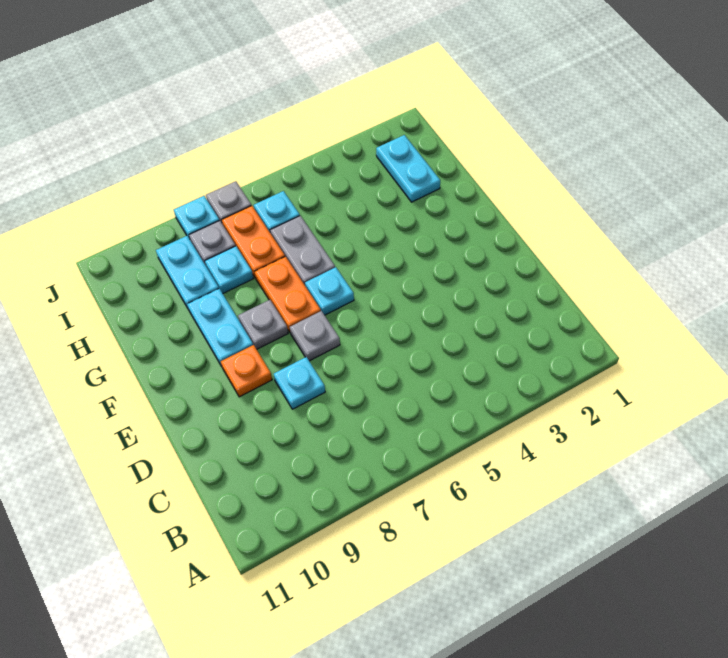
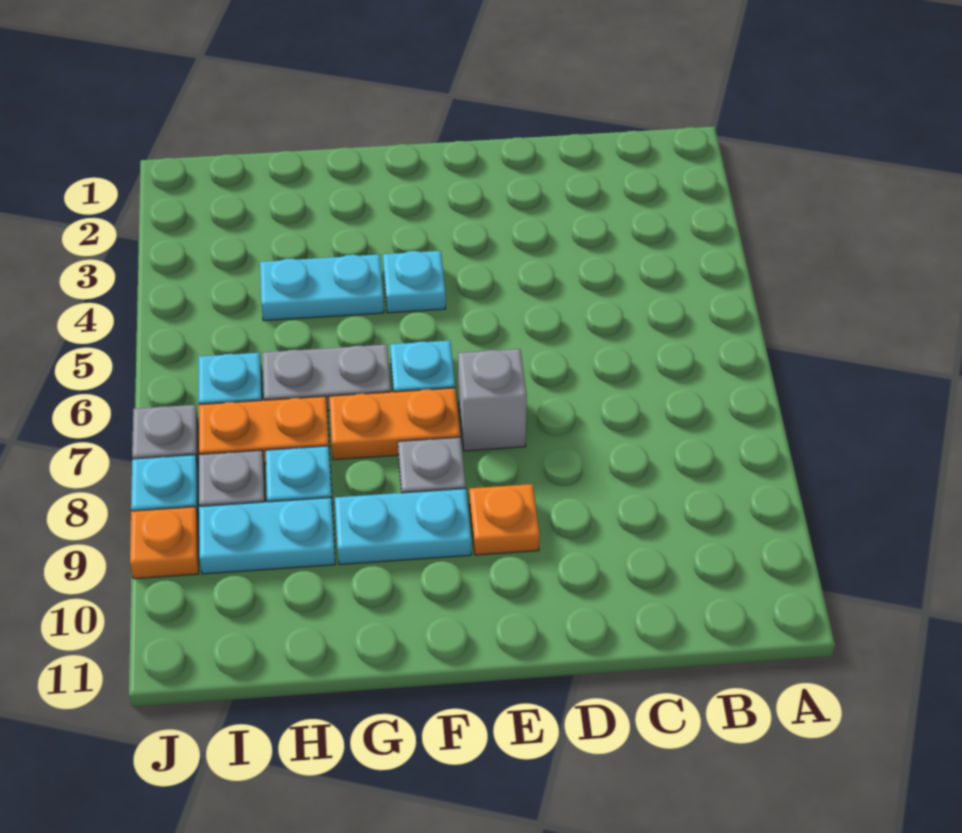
cyan plate D8 level 1 -> cyan plate F4 level 1
grey plate E7 level 1 -> grey brick E7 level 1
cyan plate H2:I2 level 1 -> cyan plate G4:H4 level 1
none -> orange plate J9 level 1

